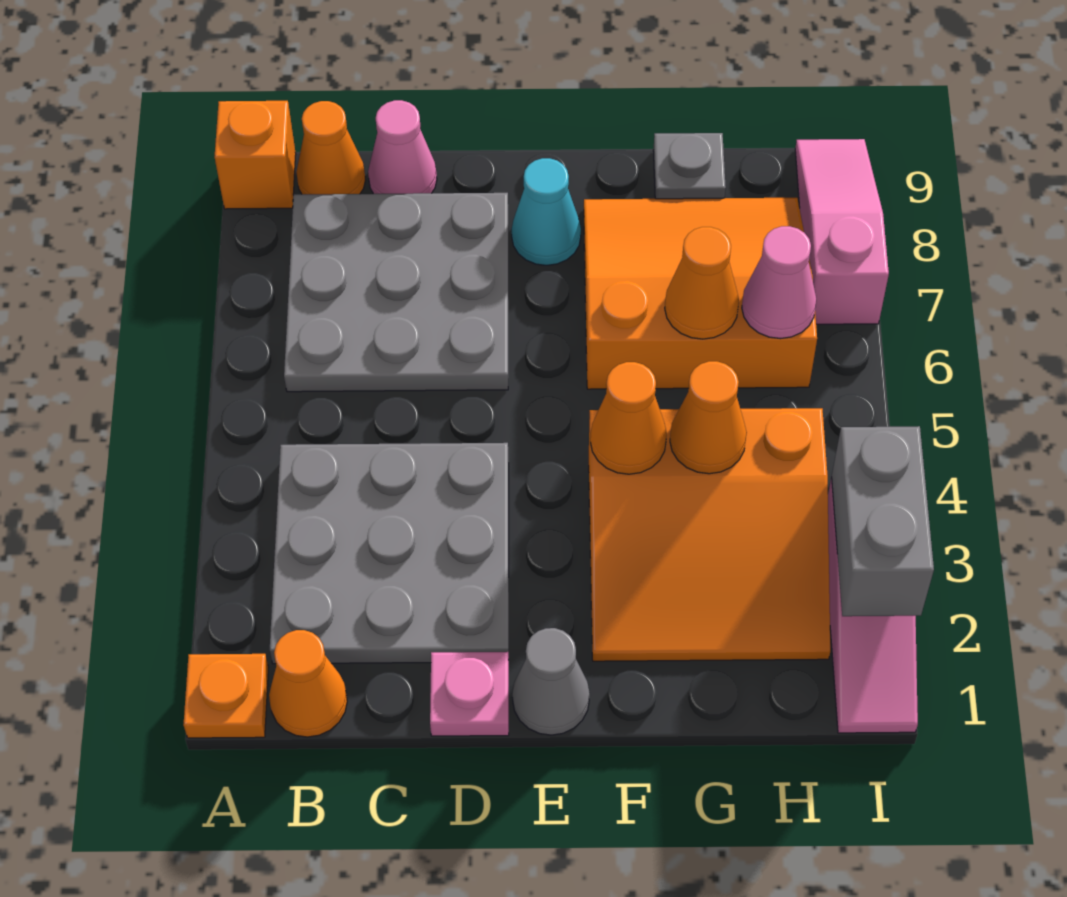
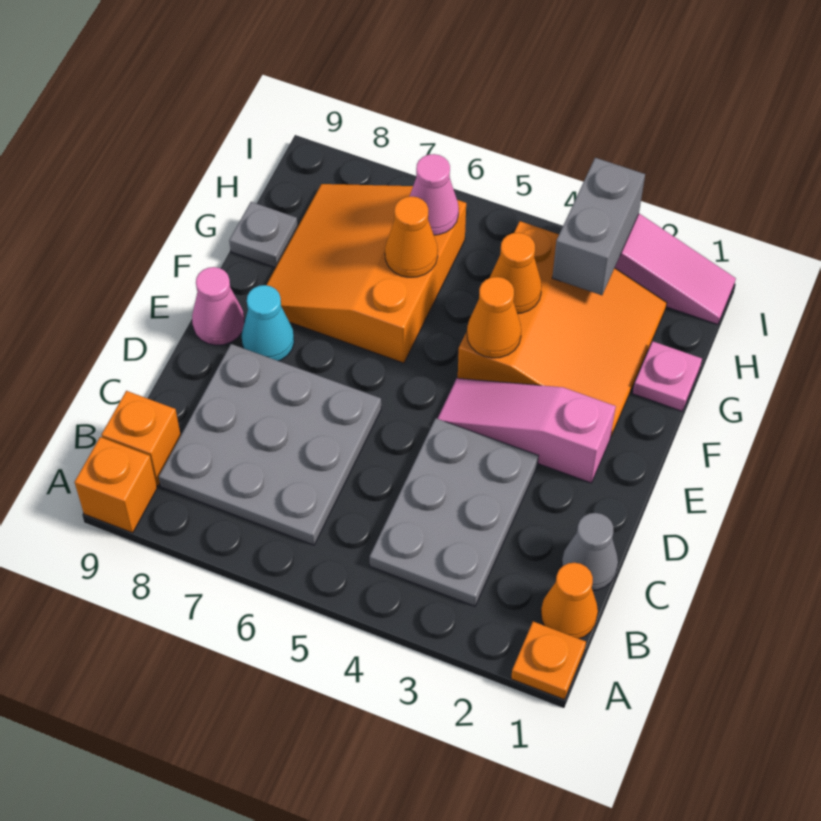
grey plate B2:D4 level 1 -> grey plate B3:D4 level 1
orange cone B9 level 1 -> orange brick B9 level 1
pink cone C9 level 1 -> pink cone E9 level 1
pink plate D1 level 1 -> pink plate G1 level 1
grey cone E1 level 1 -> grey cone C1 level 1
grey brick I2:I3 level 2 -> grey brick H3:I3 level 2
pink slope I7:I9 level 1 top 7 -> pink slope E2:E4 level 1 top 2

